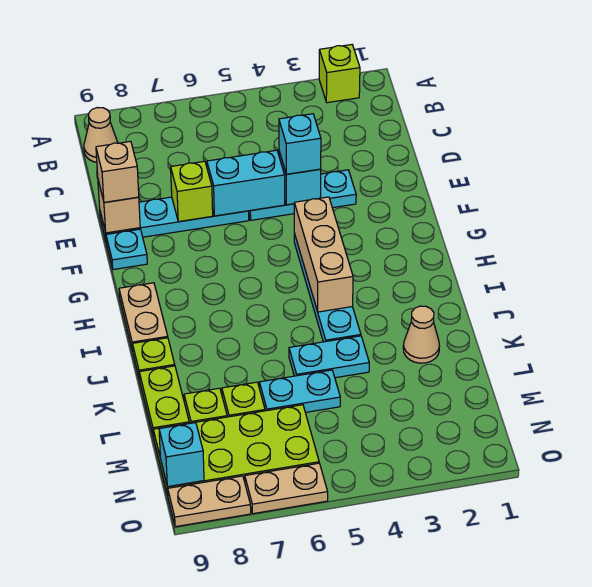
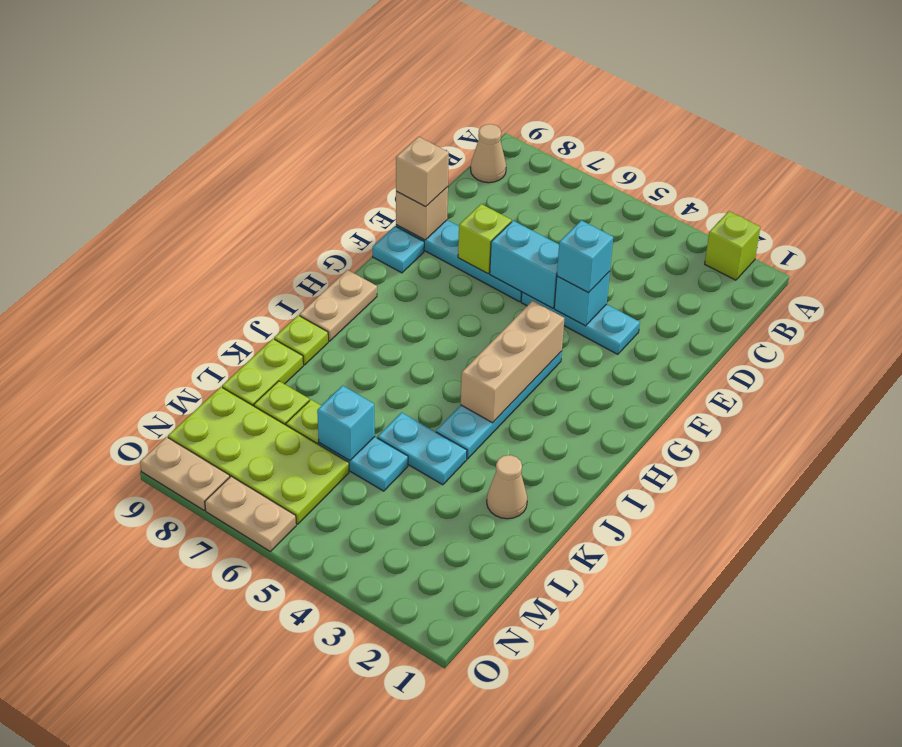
cyan brick N9 level 2 -> cyan brick L6 level 2

